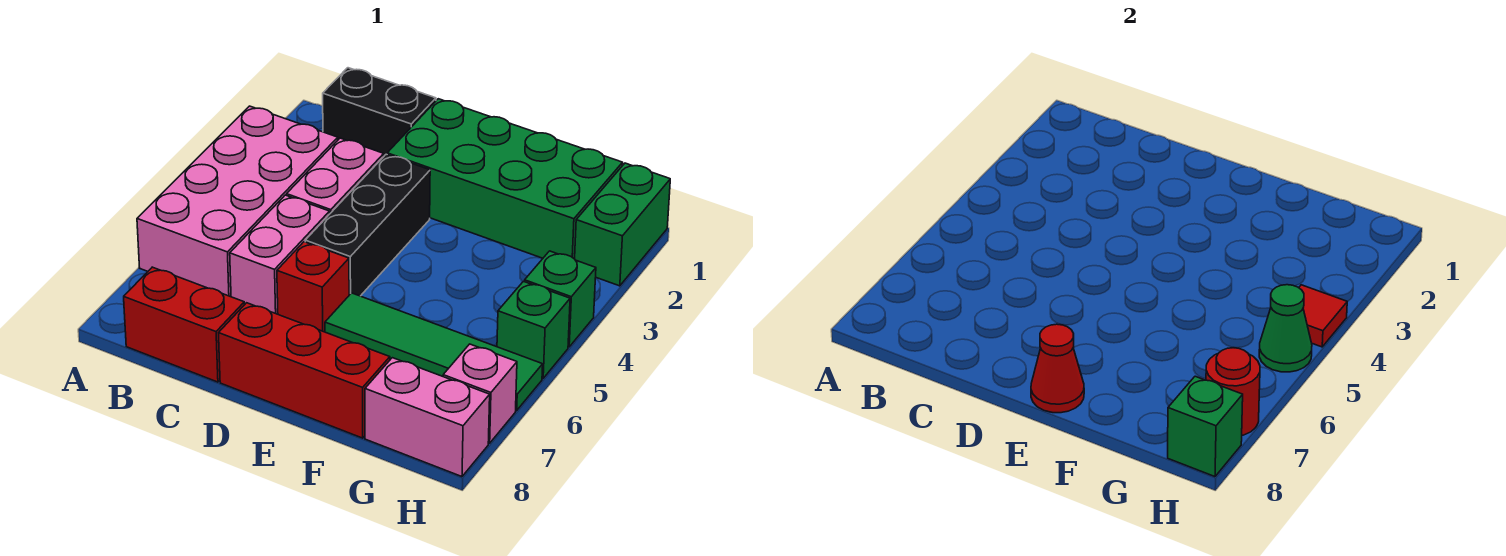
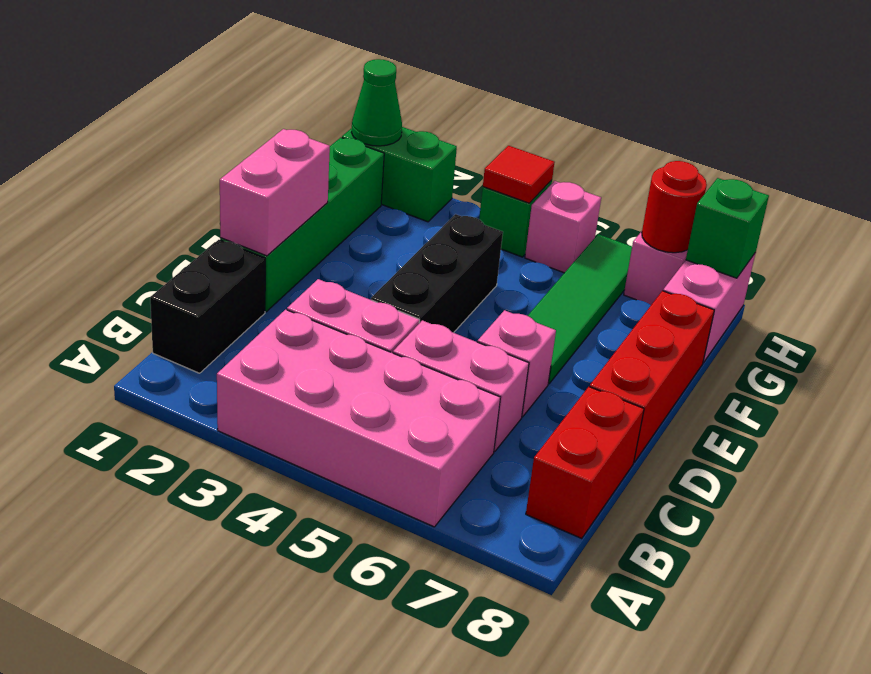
green brick D1:G2 level 1 -> green brick D1:G1 level 1
none -> pink brick D1:E1 level 2
black brick D3:D5 level 1 -> black brick D4:F4 level 1
red brick D6 level 1 -> pink brick D6 level 1
red cone E8 level 2 -> none
green brick H5 level 1 -> pink brick H5 level 1
green cone H5 level 2 -> green cone H1 level 2

